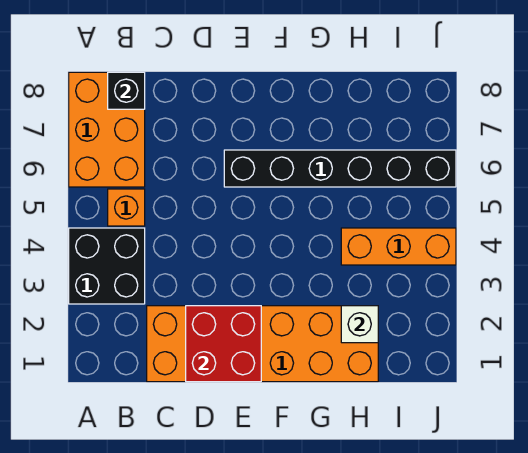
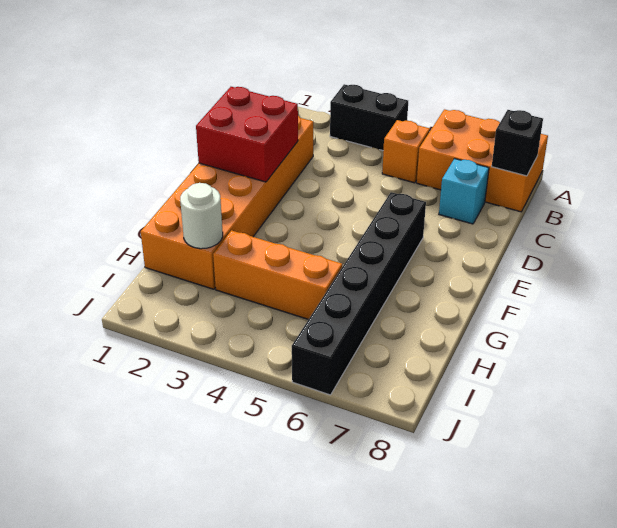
black brick A3:B4 level 1 -> black brick A3:A4 level 1
none -> cyan brick C7 level 1
white brick H2 level 2 -> white round brick H2 level 2
orange brick H4:J4 level 1 -> orange brick H3:H5 level 1

